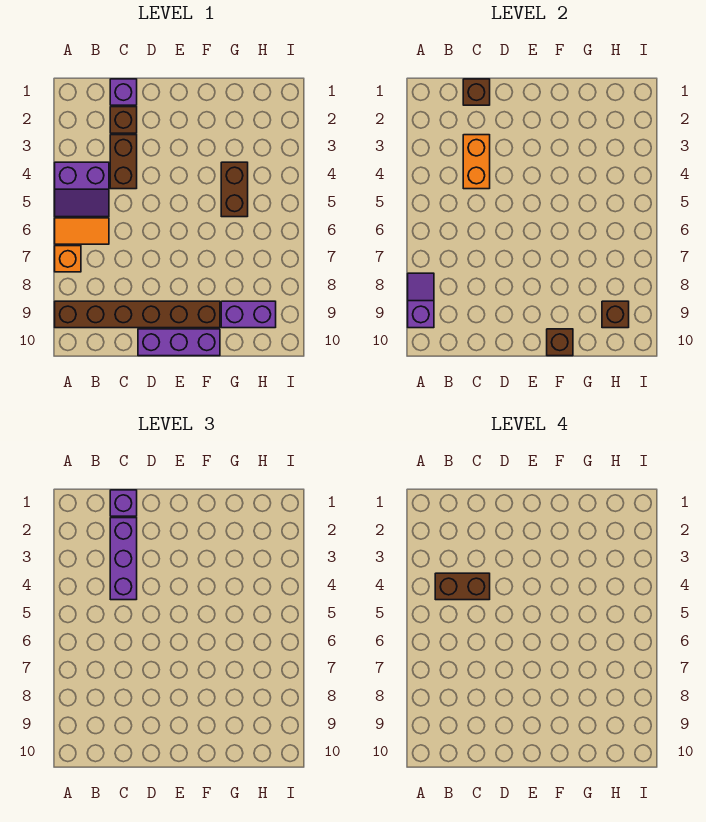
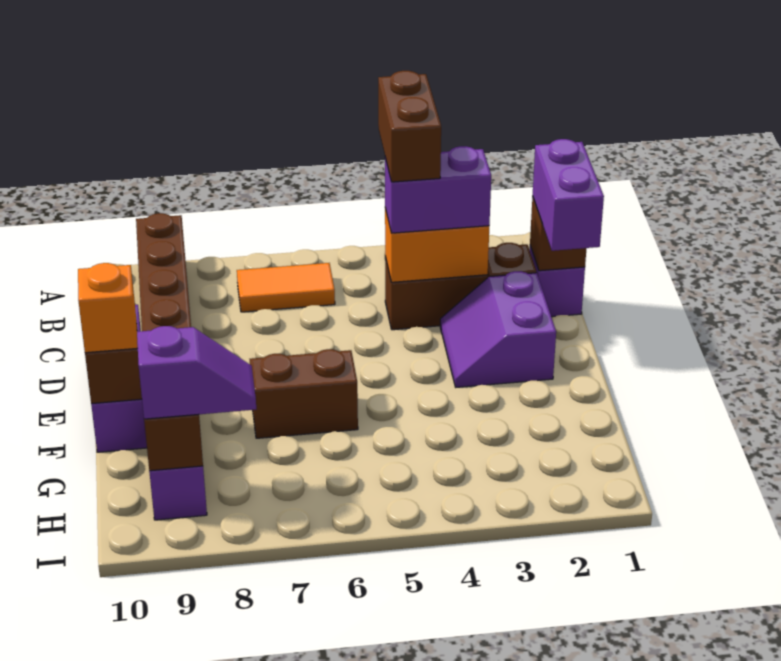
purple slope A4:B5 level 1 top 4 -> purple slope D2:E3 level 1 top 2
orange tile A6:B6 level 1 -> orange tile B6:B7 level 1
orange brick A7 level 1 -> orange brick F10 level 3
purple slope A8:A9 level 2 top 9 -> purple slope H8:H9 level 3 top 9
purple brick C1 level 3 -> purple brick C1:D1 level 3
purple brick C2:C4 level 3 -> purple brick C3:C4 level 3
brown brick G4:G5 level 1 -> brown brick F6:F7 level 1

